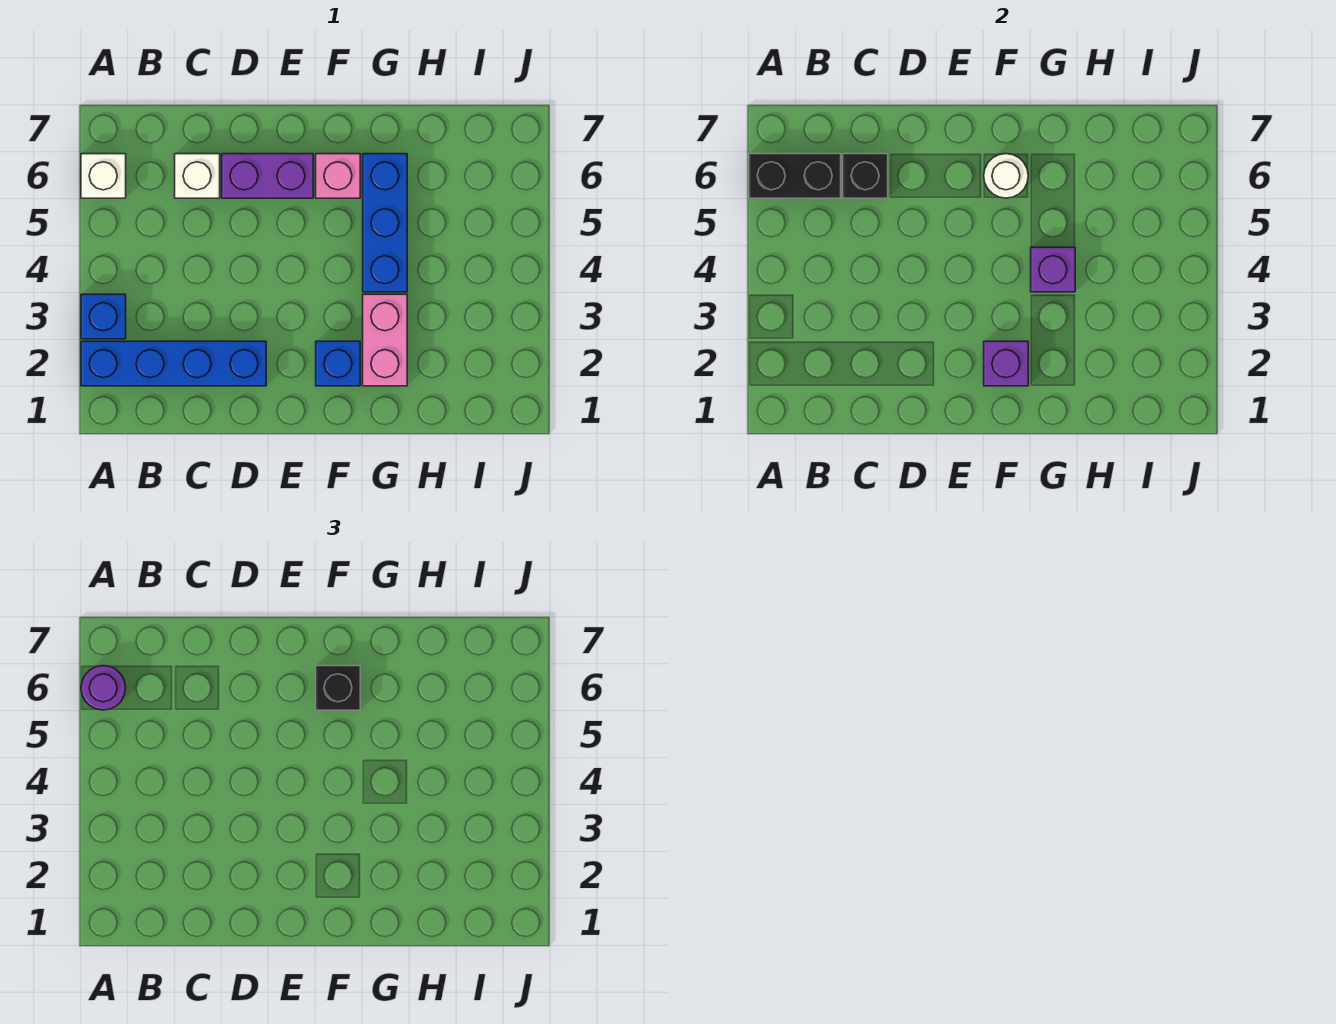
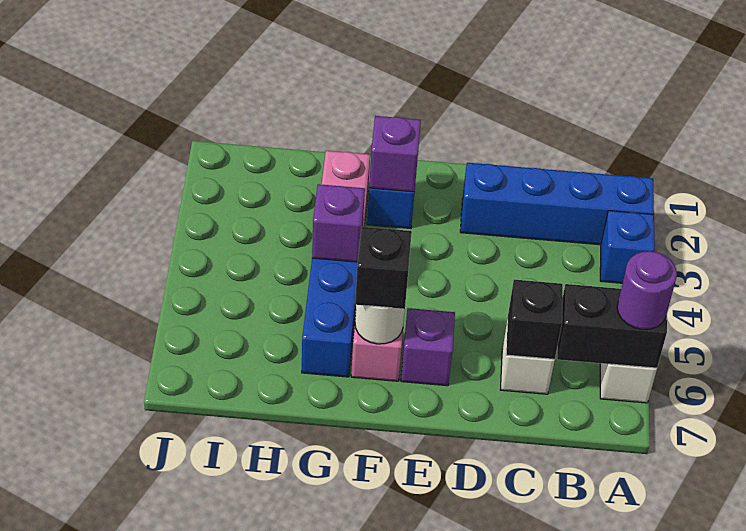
purple brick D6:E6 level 1 -> purple brick E6 level 1

